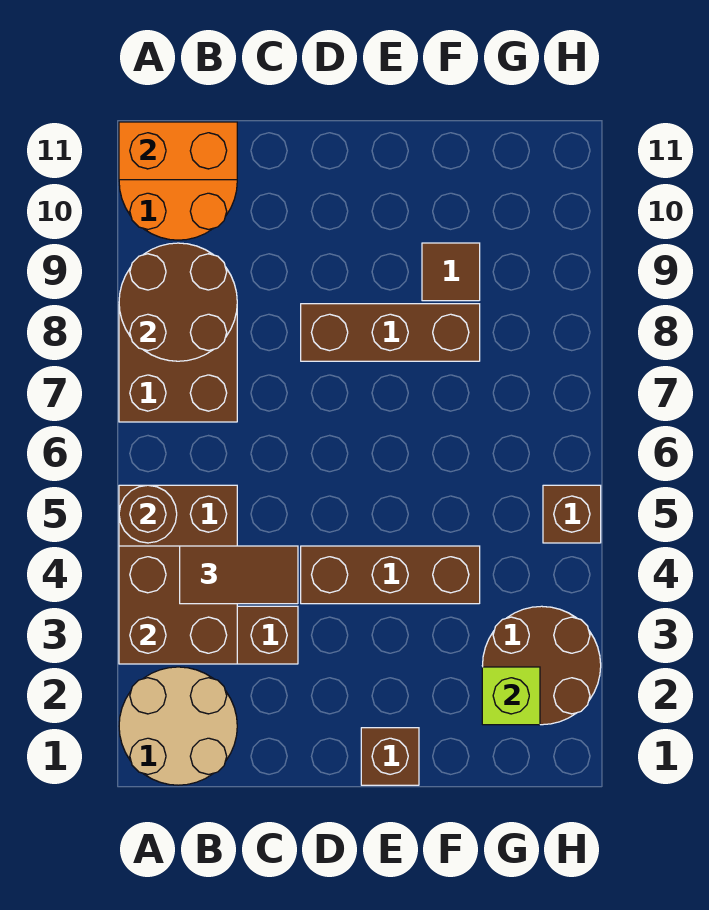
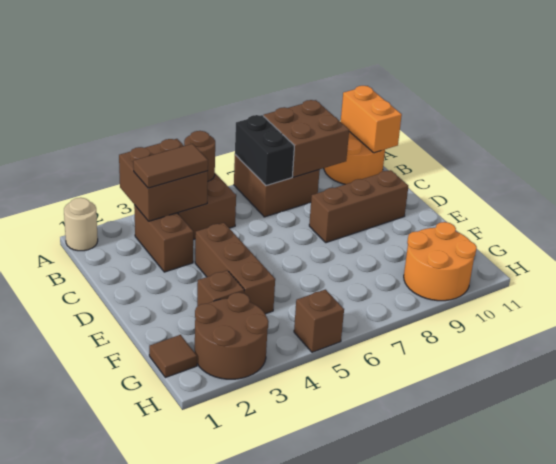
tan round brick A1:B2 level 1 -> tan round brick A1 level 1
none -> black brick A7:B7 level 2
brown round brick A8:B9 level 2 -> brown brick A8:B9 level 2
brown tile B4:C4 level 3 -> brown tile B3:B4 level 3
brown brick D8:F8 level 1 -> brown brick D8:D10 level 1
brown brick E1 level 1 -> brown brick F3 level 1
brown tile F9 level 1 -> brown tile G1 level 1
lime brick G2 level 2 -> none
none -> orange round brick G9:H10 level 1

